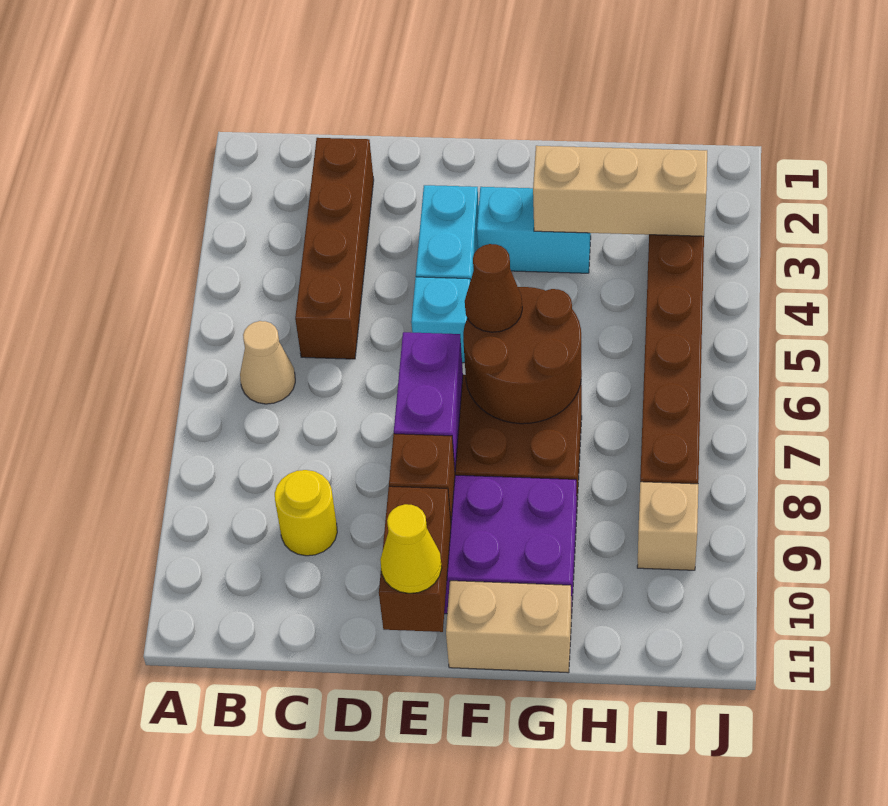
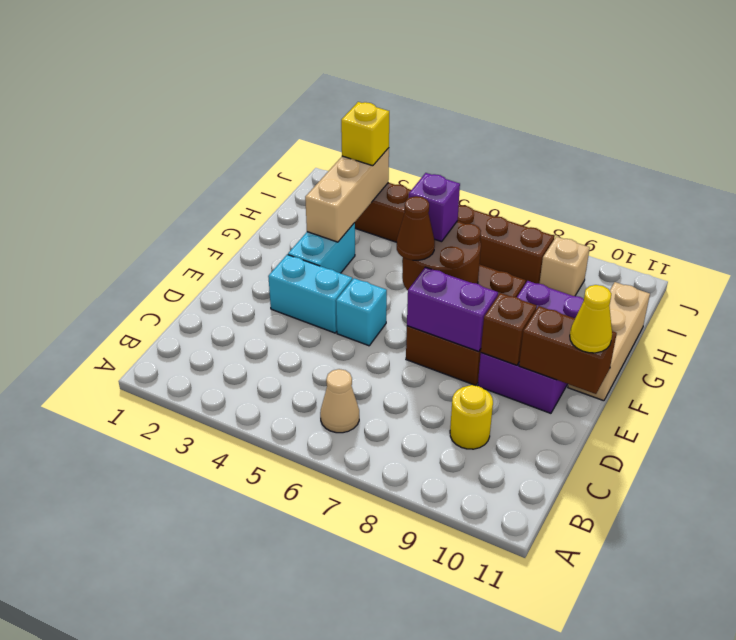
brown brick C2:C5 level 1 -> none
tan brick F11:G11 level 1 -> tan brick F11:H11 level 1
none -> purple brick G6 level 3
none -> yellow brick I3 level 3

